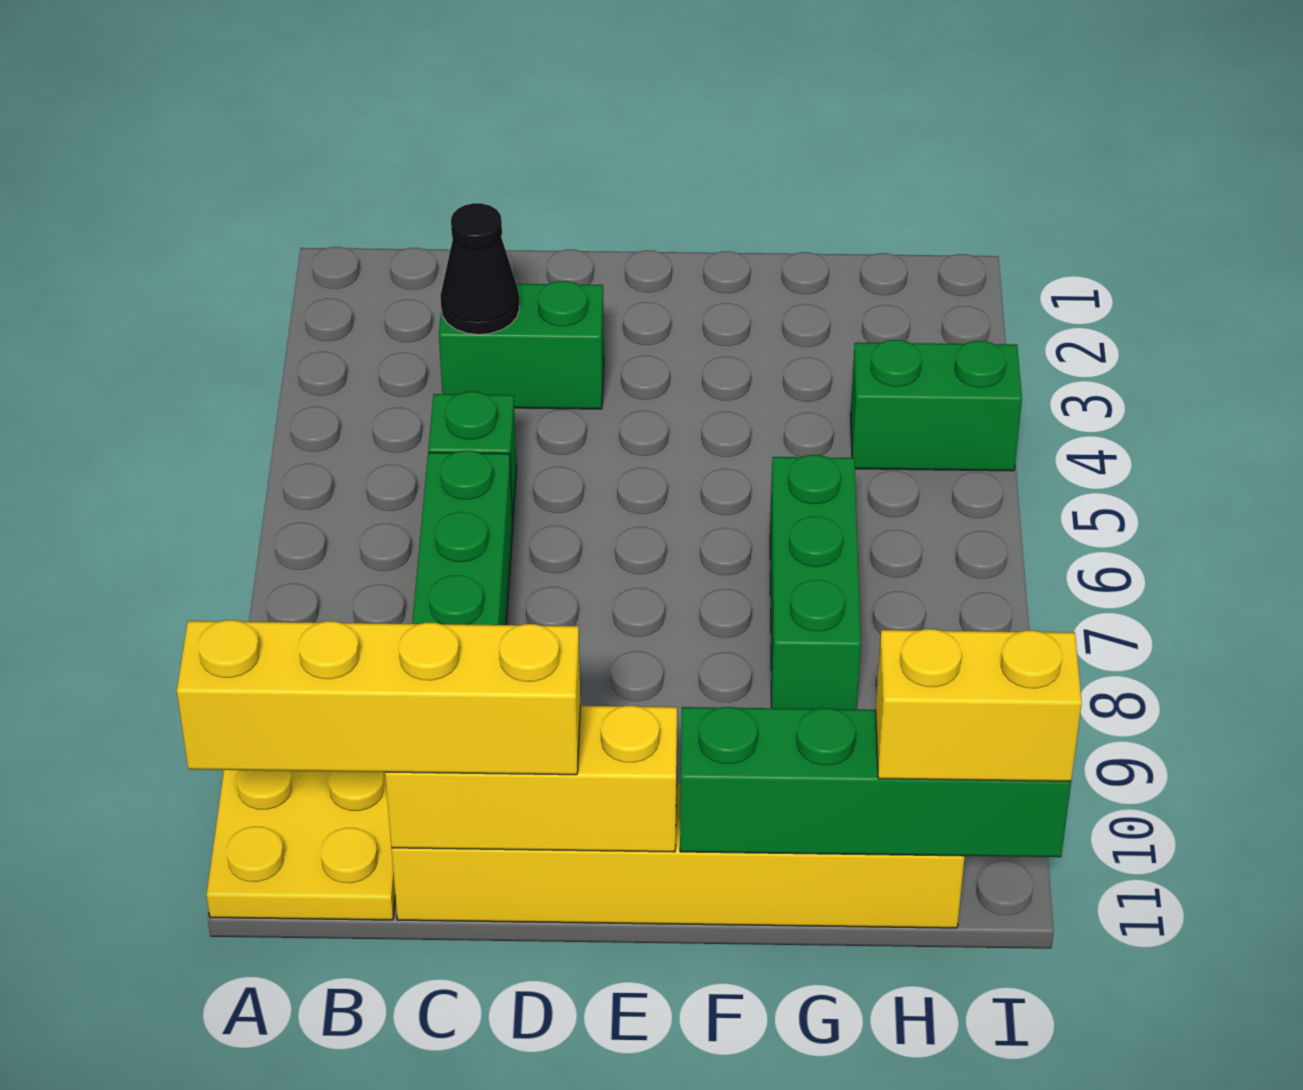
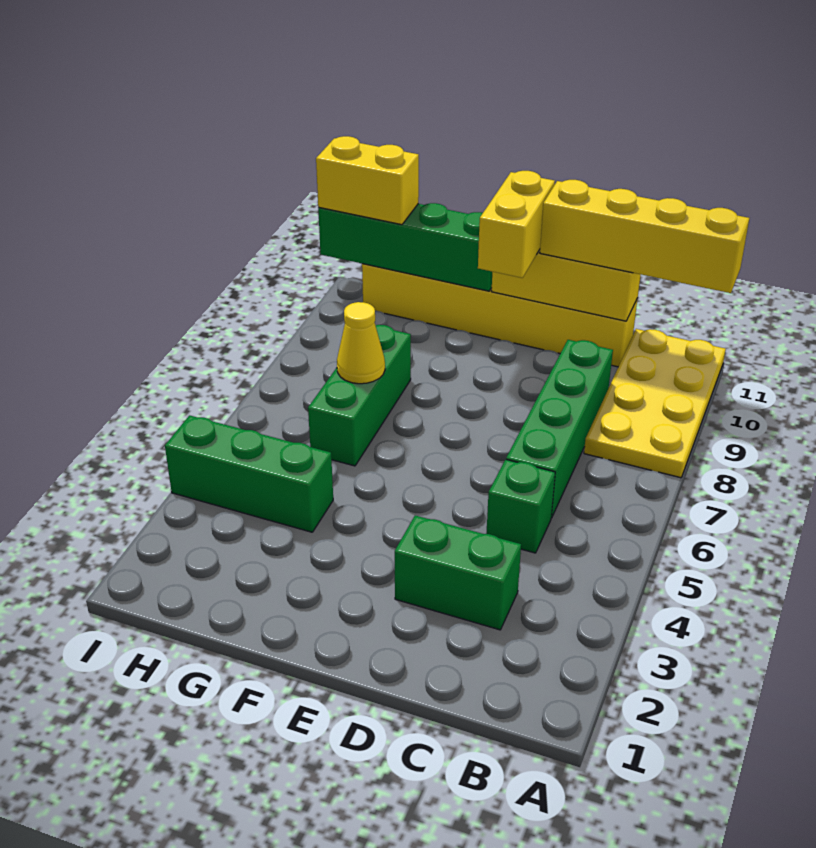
black cone C3 level 2 -> none
none -> yellow brick E10:E11 level 3
none -> yellow cone G7 level 2
green brick H4:I4 level 1 -> green brick G4:I4 level 1

